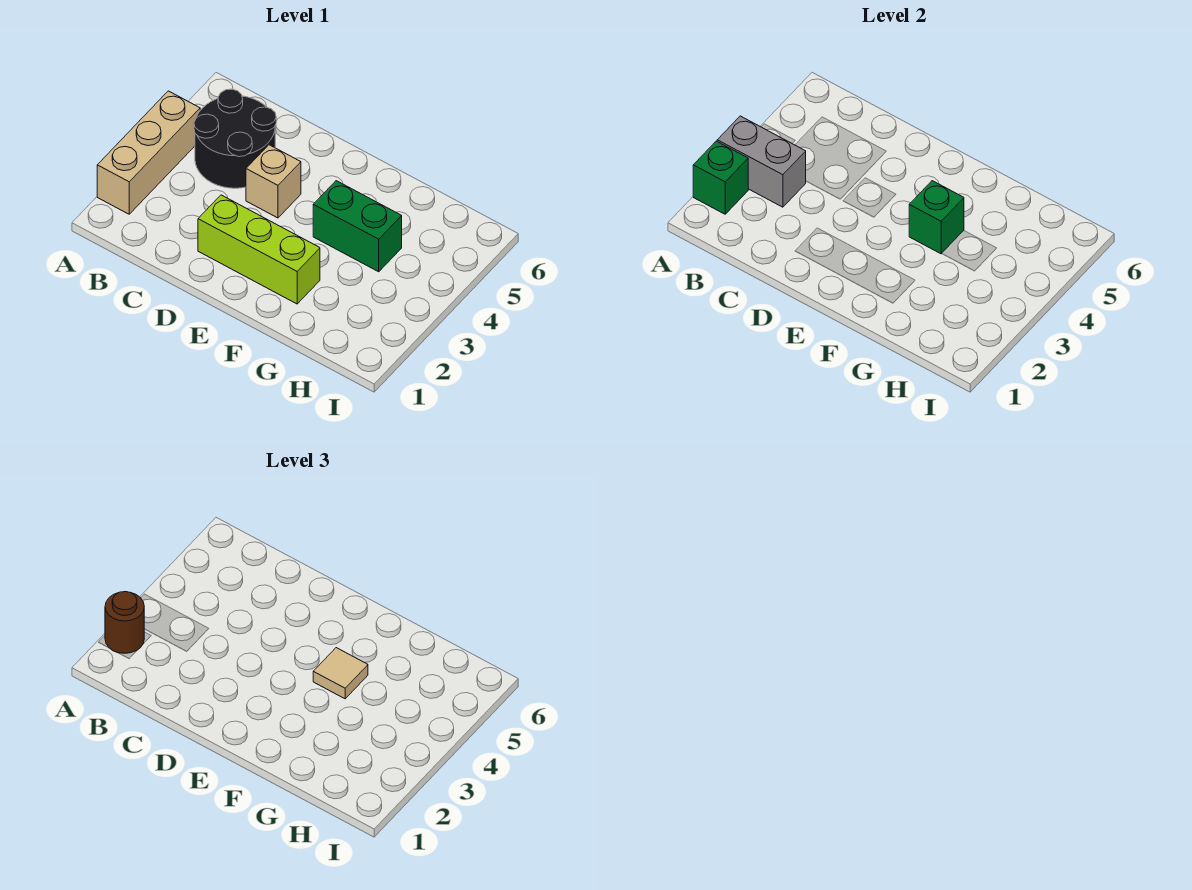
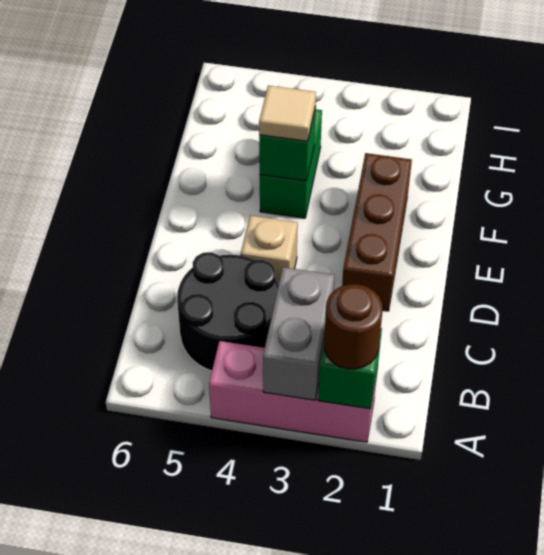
tan brick A2:A4 level 1 -> pink brick A2:A4 level 1
lime brick D2:F2 level 1 -> brown brick D2:F2 level 1

